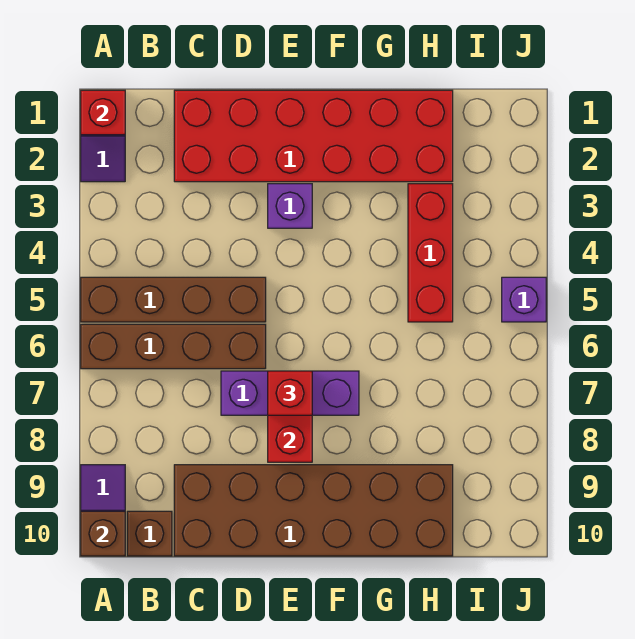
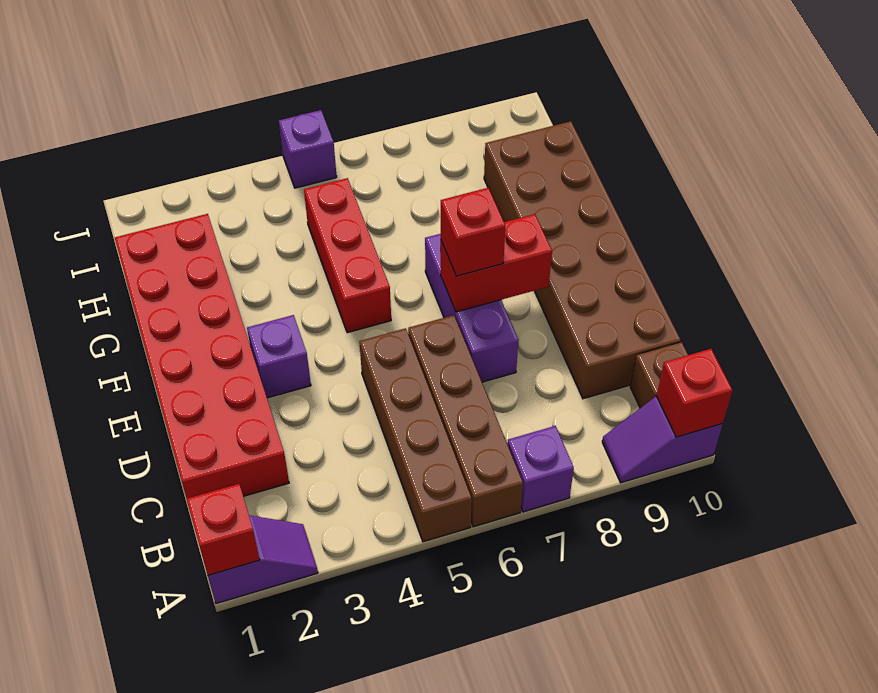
none -> purple brick A7 level 1
brown brick A10 level 2 -> red brick A10 level 2
red brick H3:H5 level 1 -> red brick F5:H5 level 1

